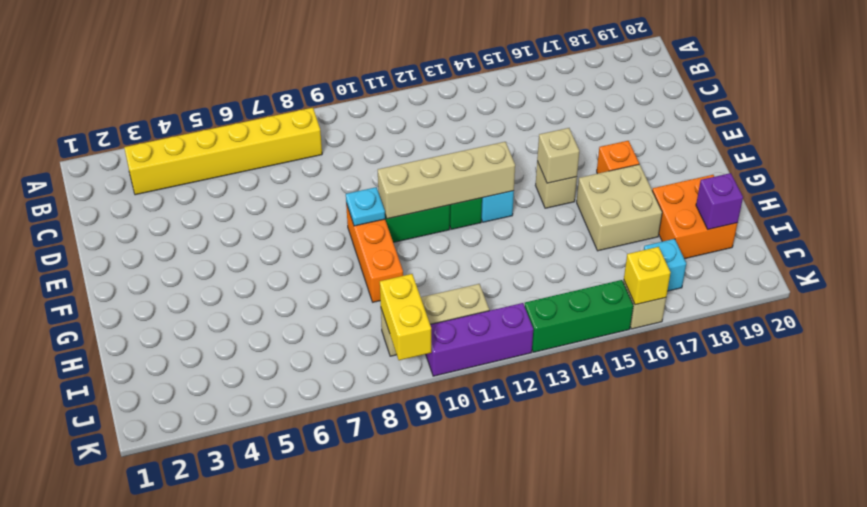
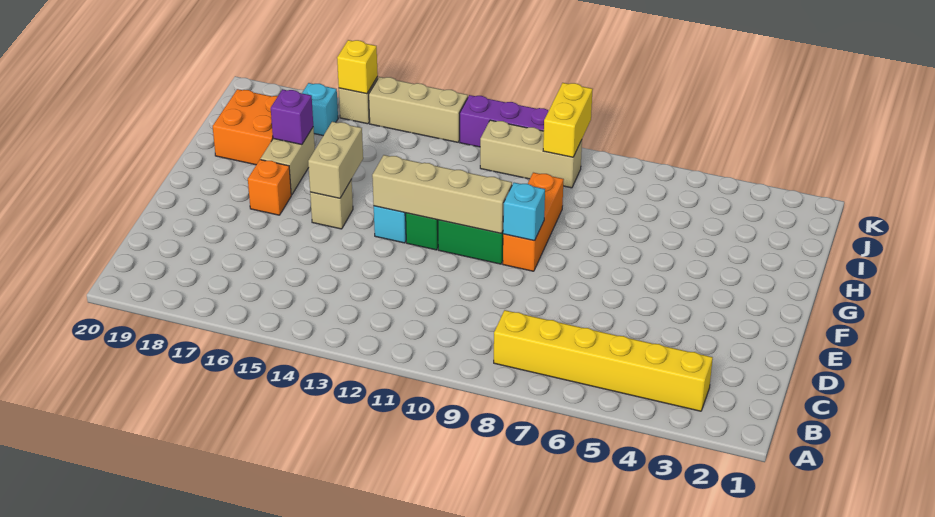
cyan plate F9 level 2 -> cyan brick F9 level 2
tan brick F15 level 2 -> tan brick F15:G15 level 2
tan brick G16:H17 level 1 -> tan brick G17:H17 level 1
purple brick I19 level 2 -> purple brick H17 level 2
green brick K13:K15 level 1 -> tan brick K13:K15 level 1

